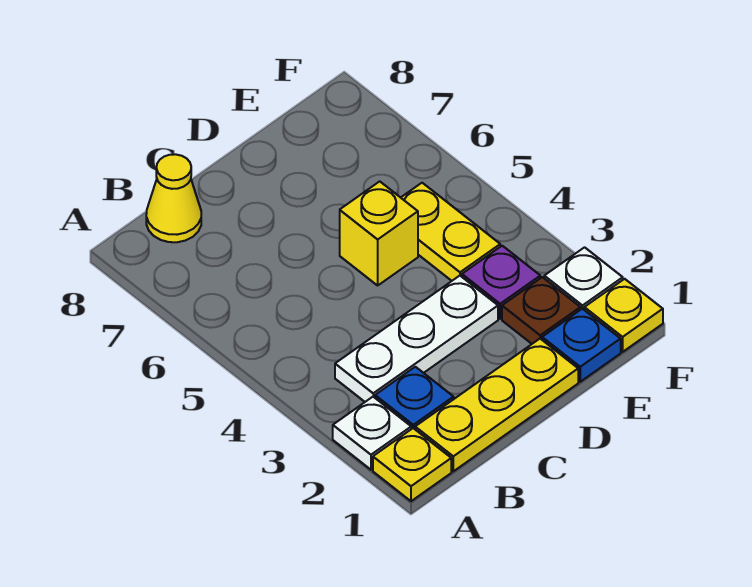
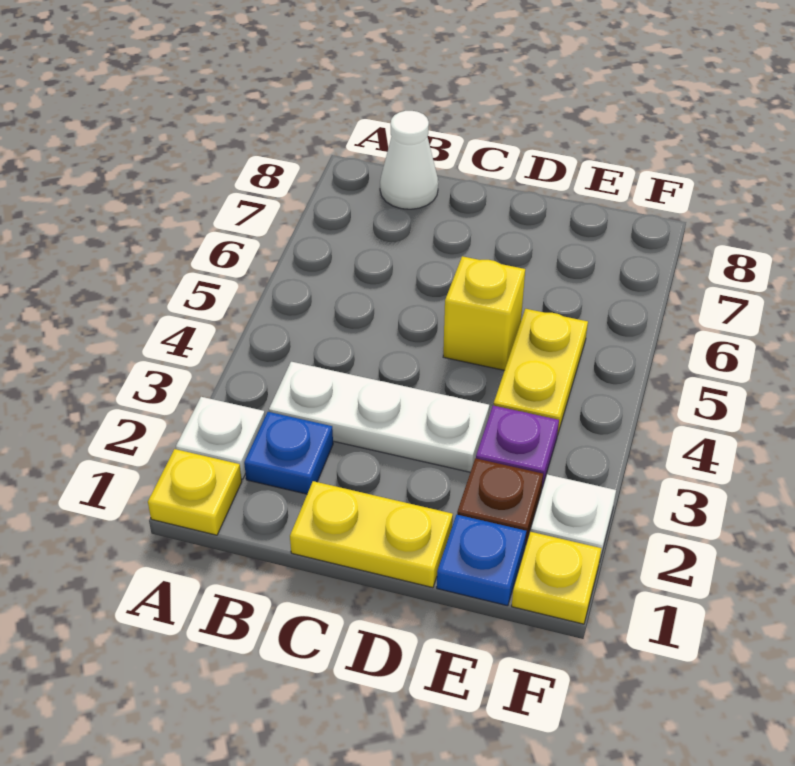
yellow plate B1:D1 level 1 -> yellow plate C1:D1 level 1
yellow cone B8 level 1 -> white cone B8 level 1

